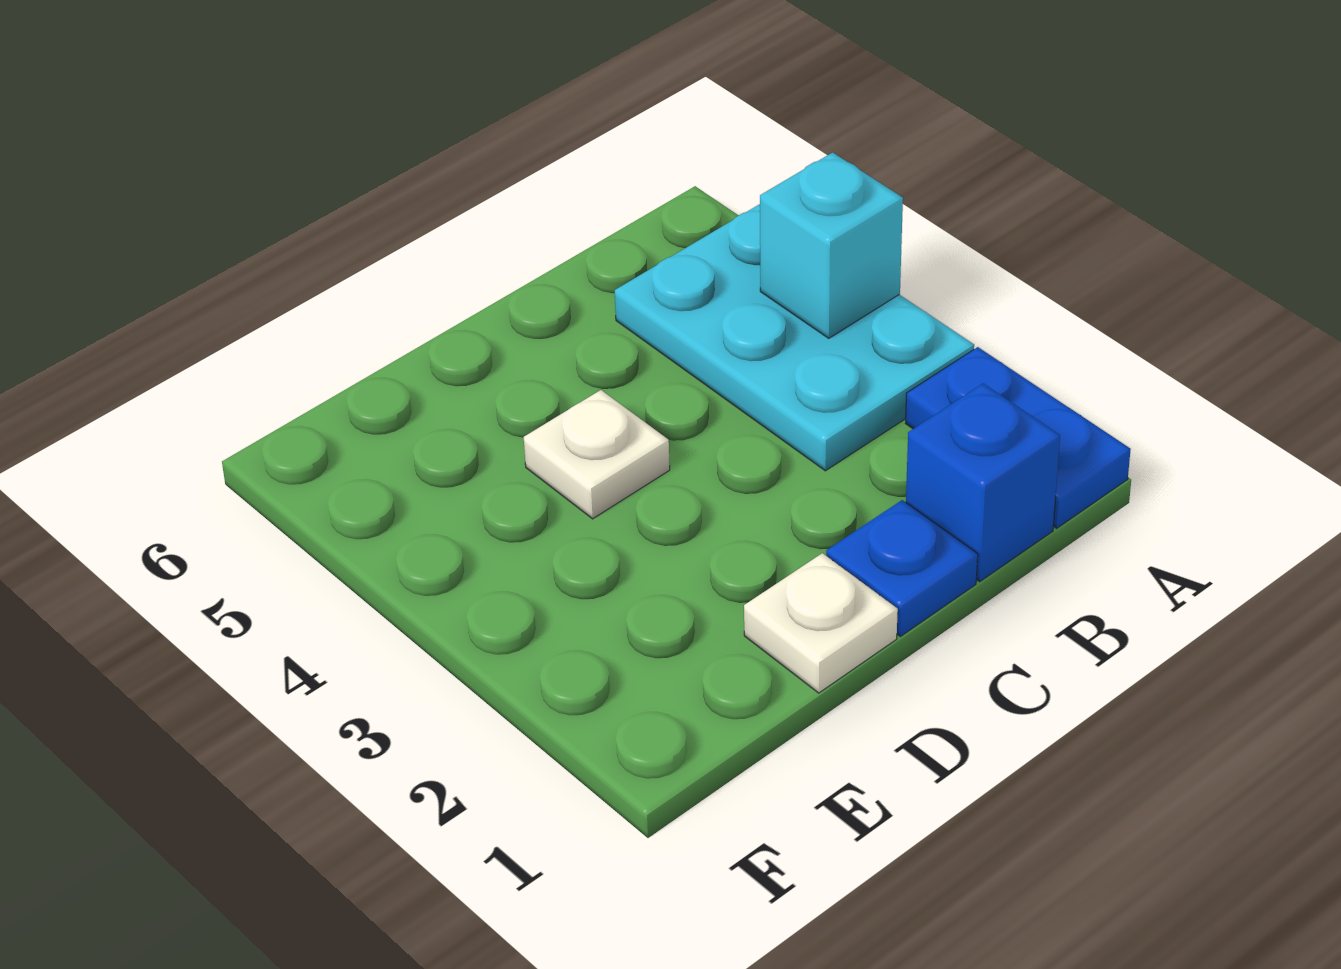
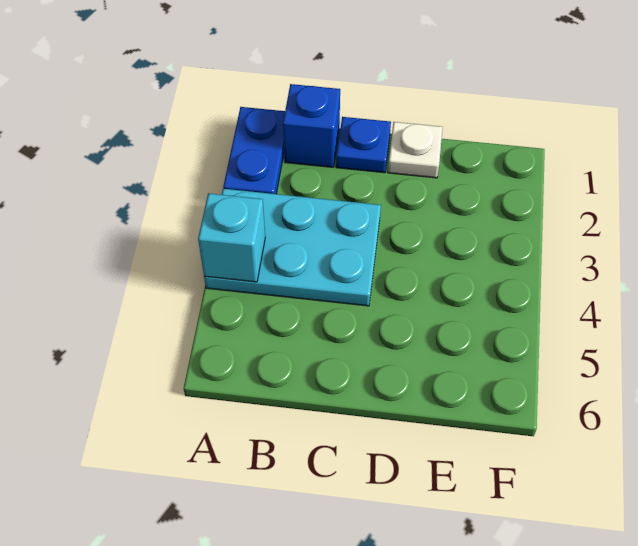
cyan plate A3:B5 level 1 -> cyan plate A3:C4 level 1
white plate D4 level 1 -> none

